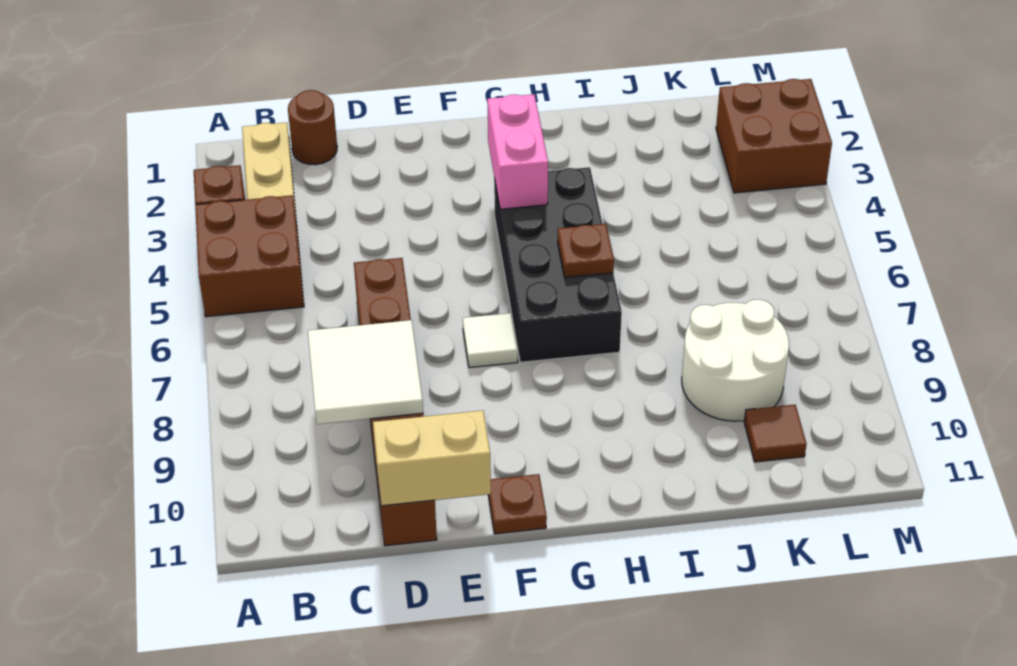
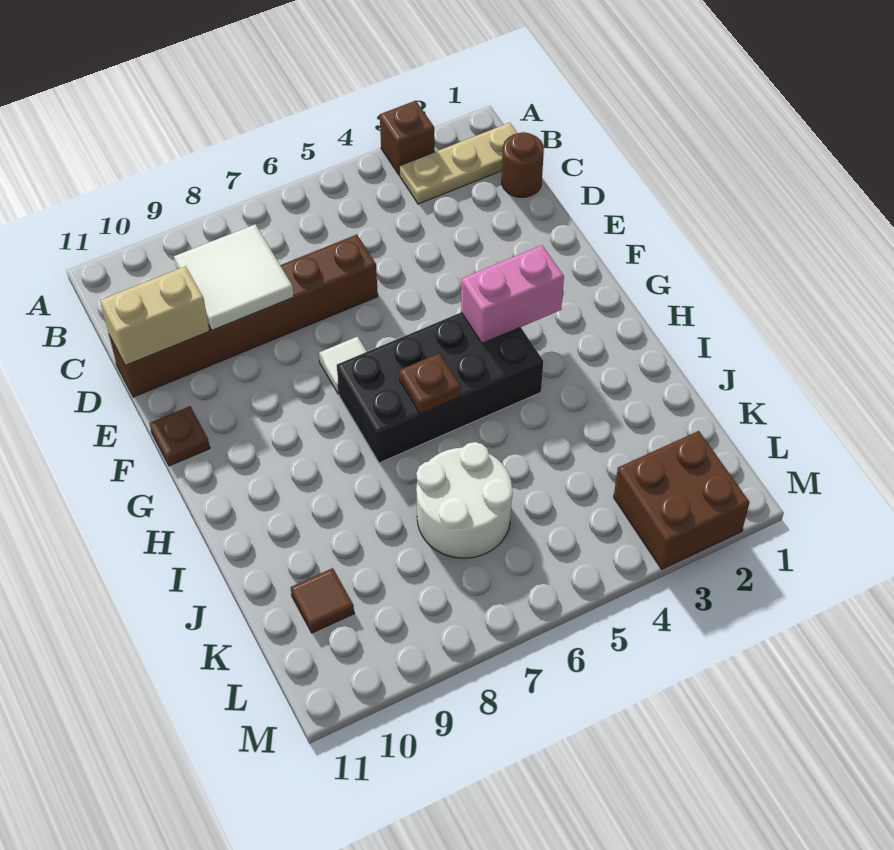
brown brick A4:B5 level 1 -> none
tan brick D11:E11 level 2 -> tan brick D10:D11 level 2
white round brick J8:K9 level 1 -> white round brick J6:K7 level 1

